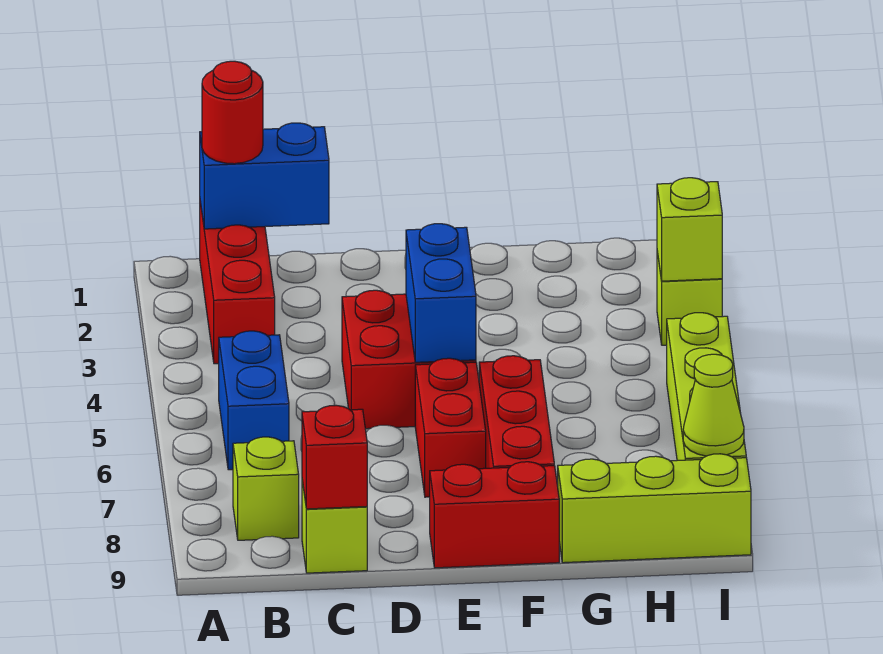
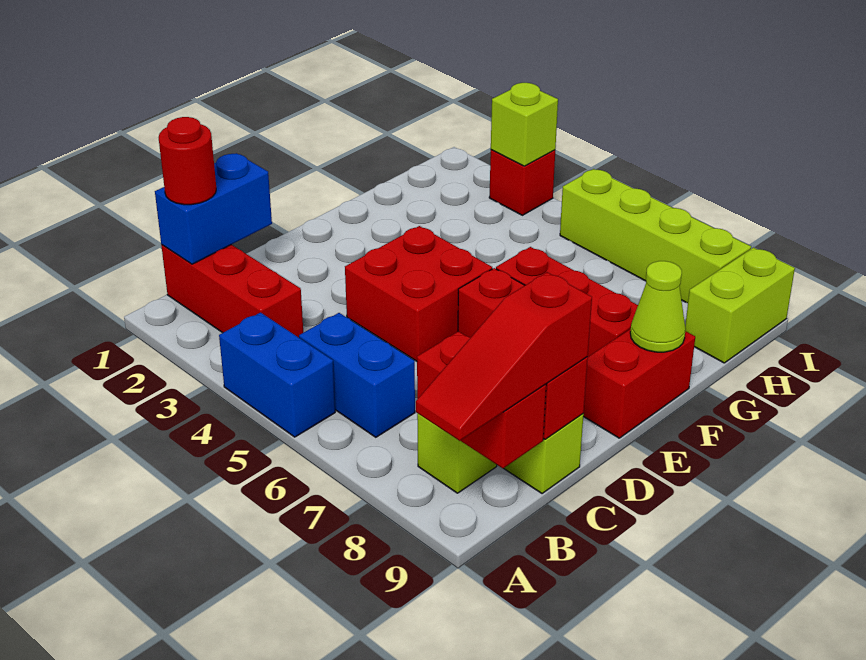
none -> red slope A9:C9 level 3 top C
none -> red brick B8:B9 level 2
blue brick E4:E5 level 2 -> blue brick A4:A5 level 1
lime brick G9:I9 level 1 -> lime brick H9:I9 level 1
lime brick I3 level 1 -> red brick I3 level 1
lime cone I8 level 2 -> lime cone F9 level 2

